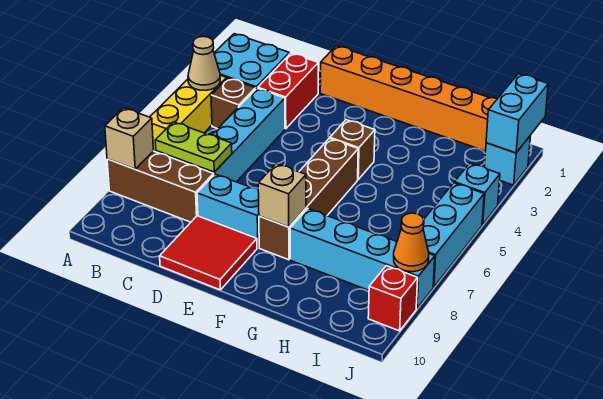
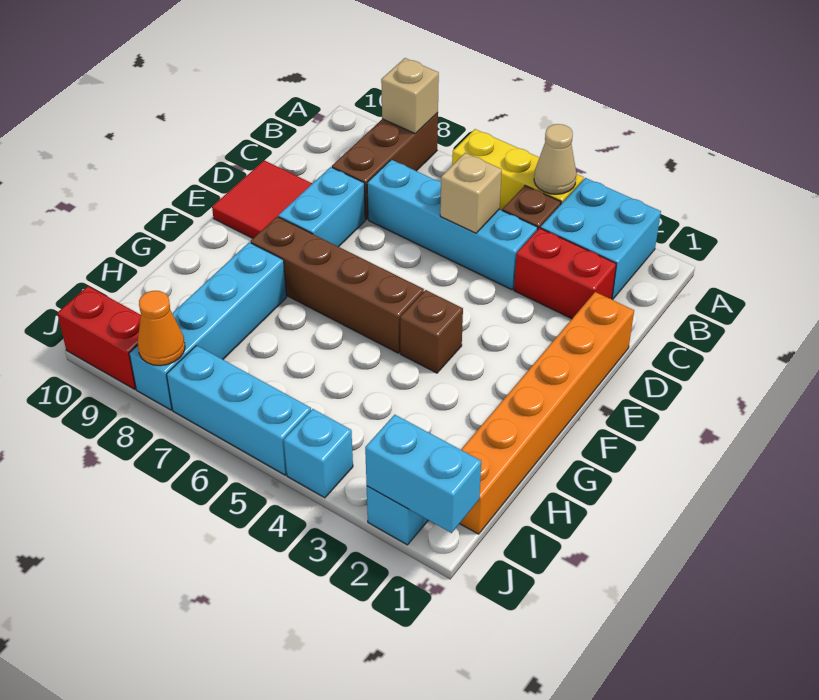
lime plate B7:C7 level 2 -> none
tan brick F8 level 2 -> tan brick C5 level 2
red brick J9 level 1 -> red brick J9:J10 level 1

